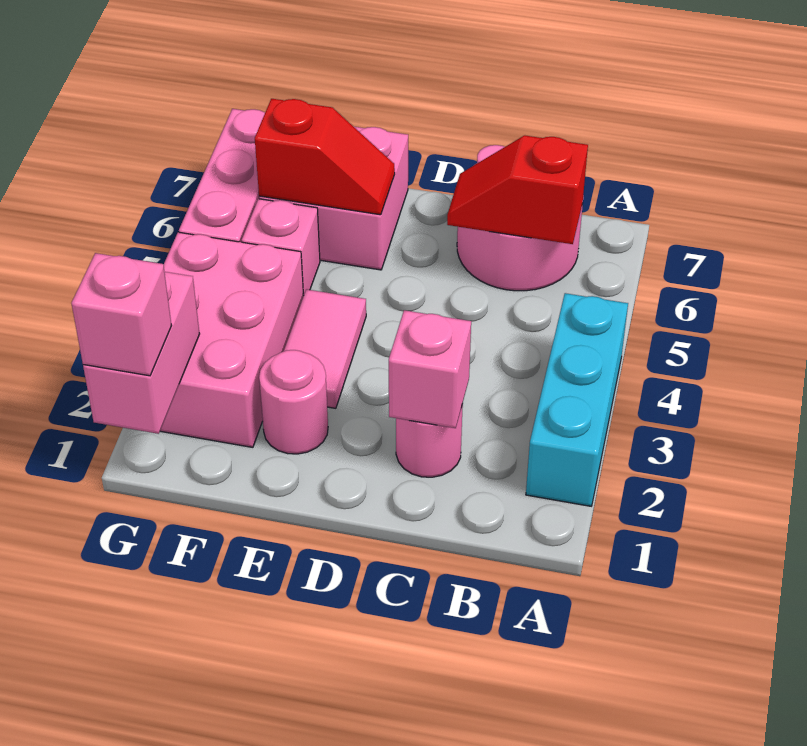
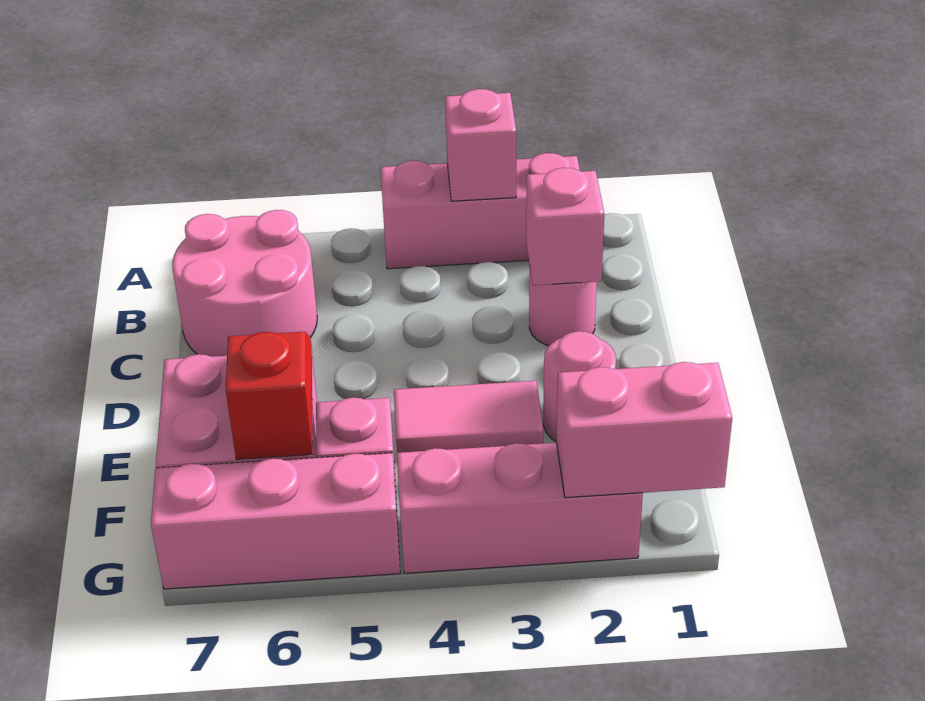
cyan brick A2:A4 level 1 -> pink brick A2:A4 level 1
red slope B6:C6 level 2 top B -> none
pink brick F2:G4 level 1 -> pink brick G2:G4 level 1
pink brick G1 level 3 -> pink brick A3 level 2

